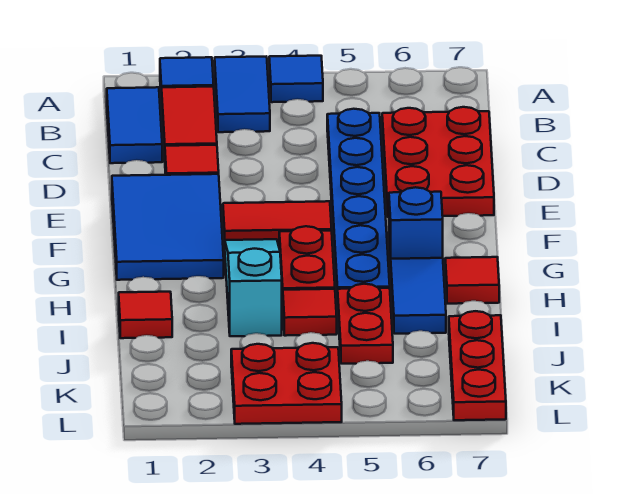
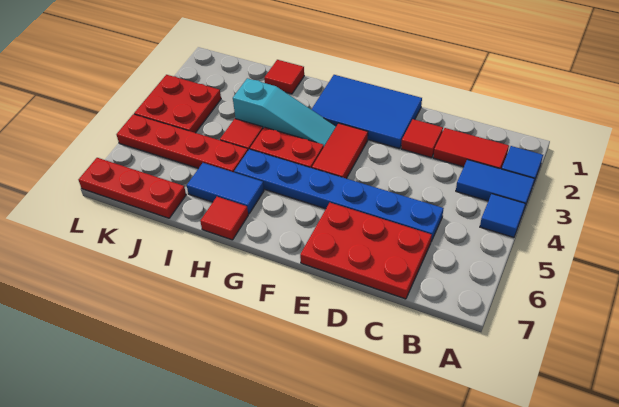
blue tile B1:C1 level 1 -> none
blue brick G6 level 1 -> none
red plate I5:J5 level 1 -> red plate I5:L5 level 1

